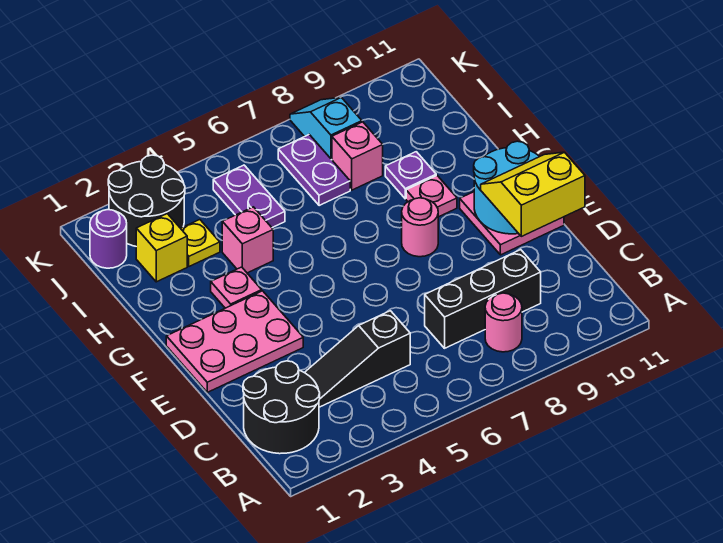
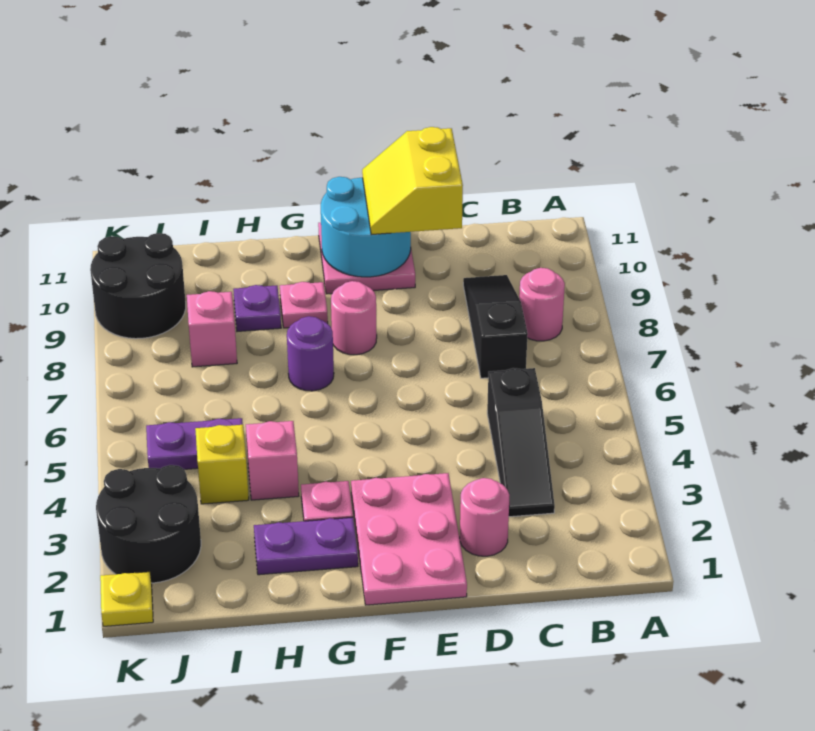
black round brick B1:C2 level 1 -> black round brick J9:K10 level 1
black brick C7:C9 level 1 -> black slope C7:C9 level 1 top 7
none -> pink round brick D2 level 1
yellow brick I2 level 1 -> yellow brick I4 level 1
yellow plate I3 level 1 -> yellow plate K1 level 1
purple plate I7:J7 level 1 -> purple plate G2:H2 level 1
purple round brick J1 level 1 -> purple round brick G7 level 1
cyan slope J8:K8 level 1 top J -> none

